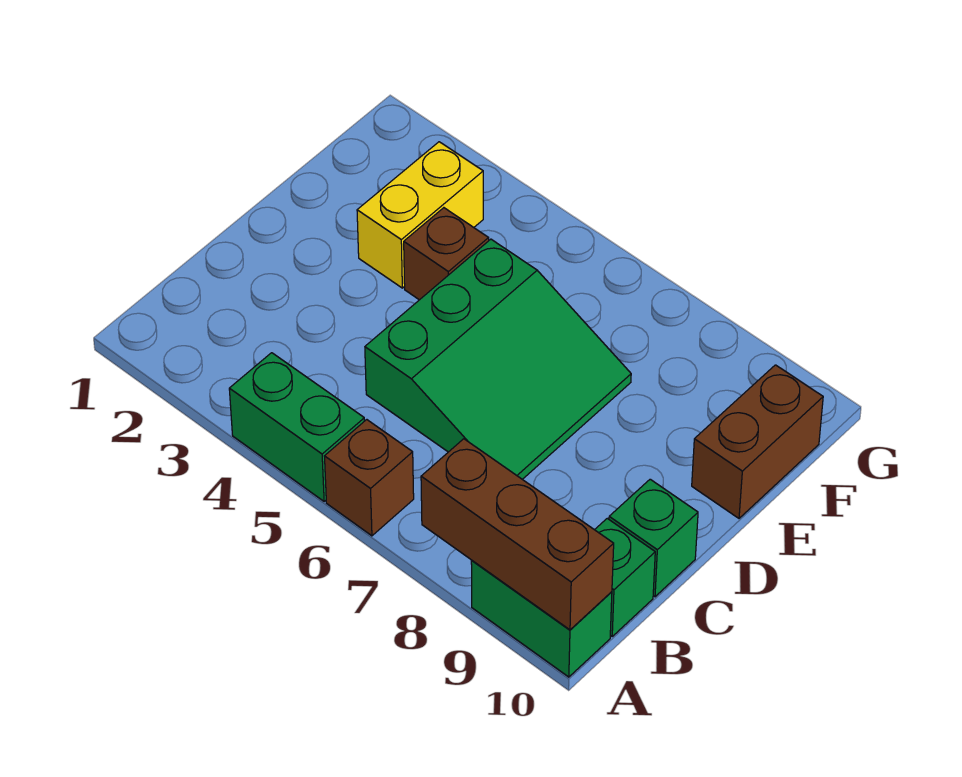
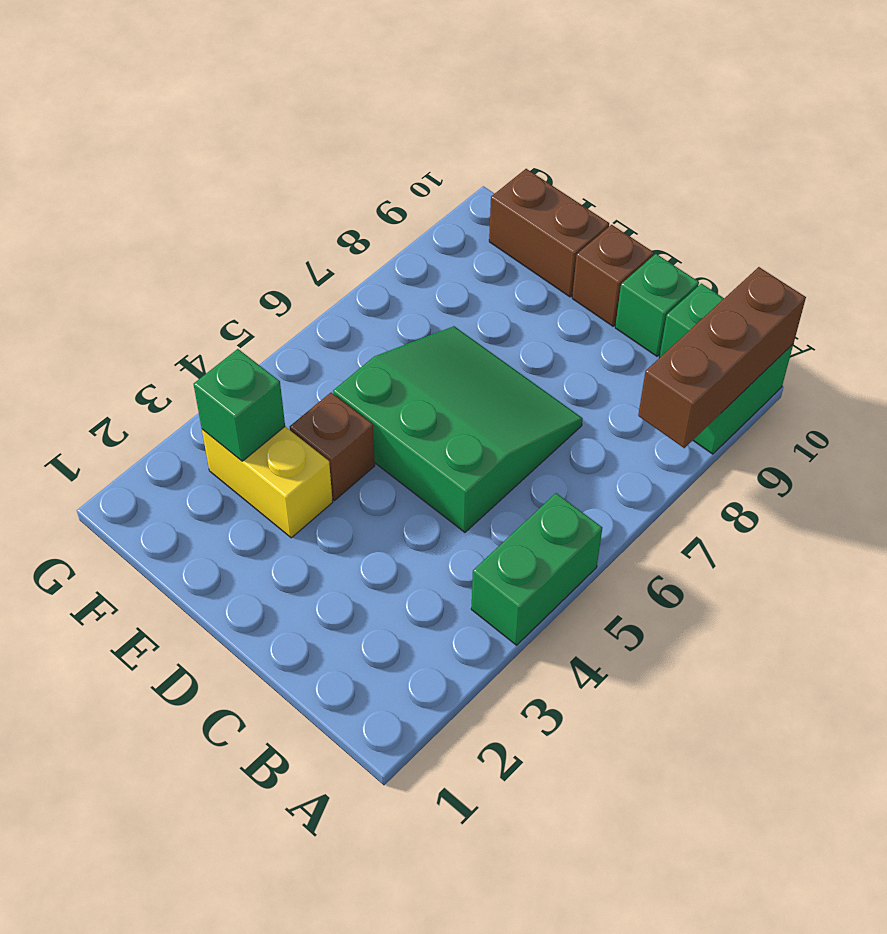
brown brick A6 level 1 -> brown brick D10 level 1
none -> green brick F3 level 2

